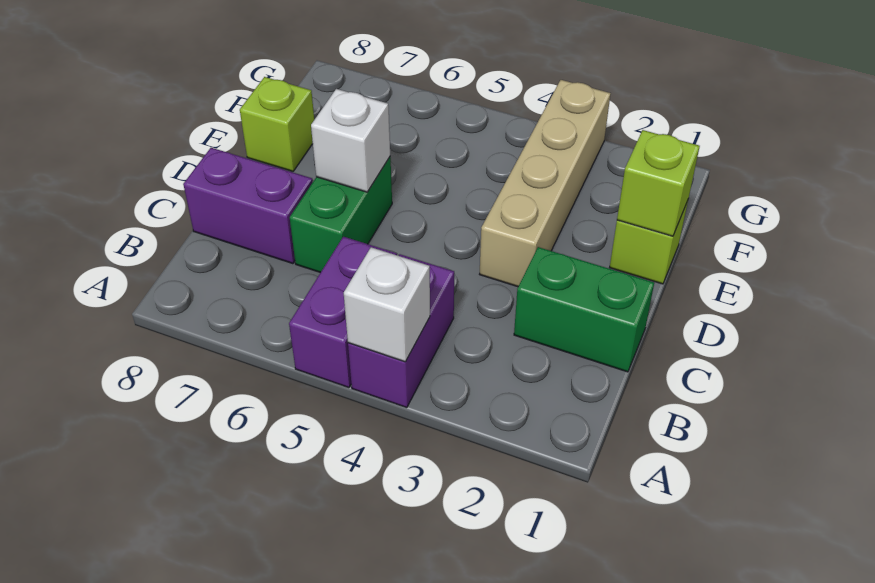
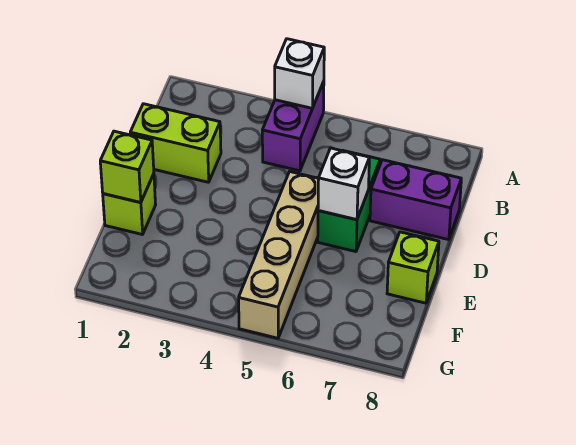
purple brick A5:B5 level 1 -> none
green brick C1:C2 level 1 -> lime brick C1:C2 level 1
tan brick D3:G3 level 1 -> tan brick D5:G5 level 1

